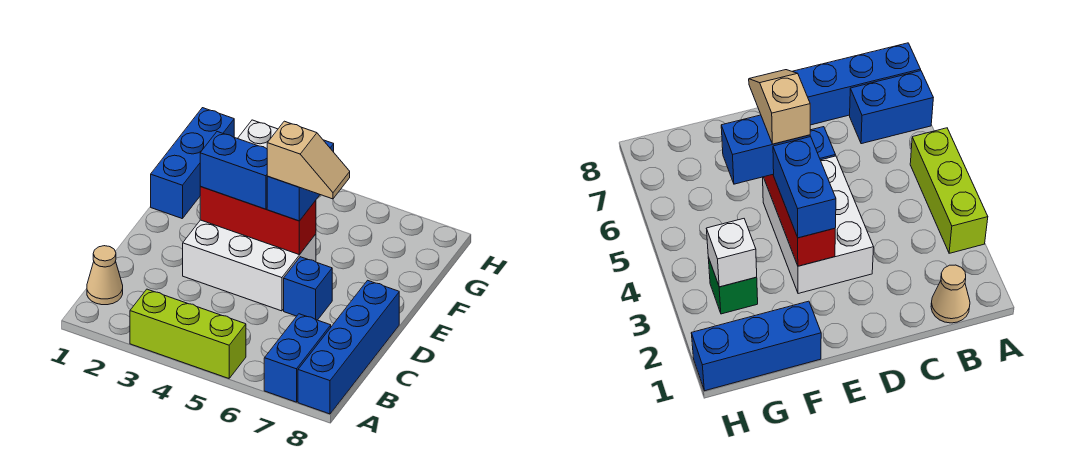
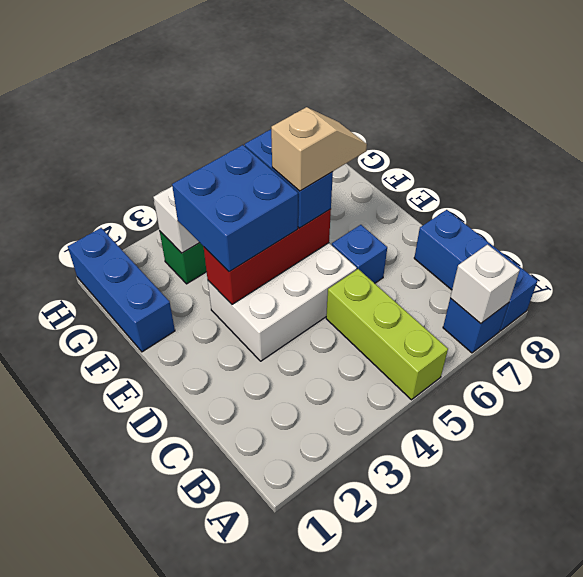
lime brick A3:A5 level 1 -> lime brick A5:C5 level 1
blue brick A7:B7 level 1 -> blue brick A7 level 1
none -> white brick A7 level 2
blue brick A8:D8 level 1 -> blue brick A8:C8 level 1
tan cone B1 level 1 -> none
blue brick E3:E4 level 3 -> blue brick E3:F4 level 3

